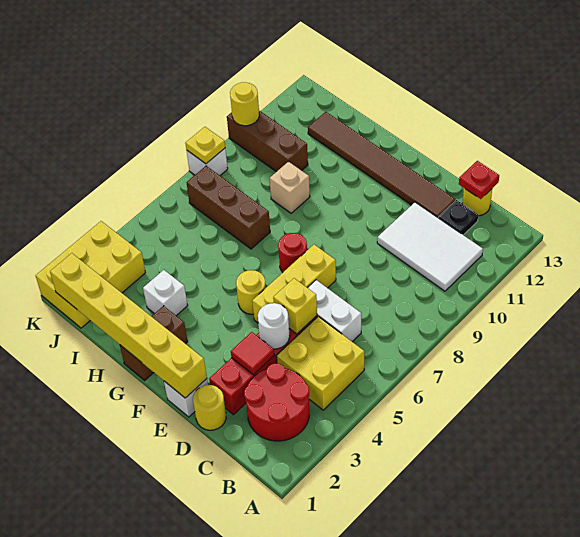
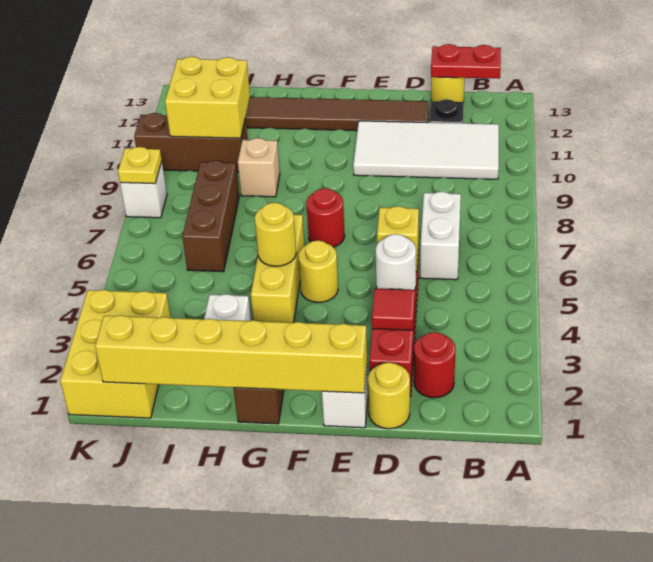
red round brick B2:C3 level 1 -> red round brick C2 level 1
yellow brick B4:C5 level 1 -> yellow brick I10:J11 level 2
white tile B10:D11 level 1 -> white tile B10:E11 level 1
white brick C6:D6 level 1 -> white brick C6:C7 level 1
red plate C13 level 2 -> red plate B13:C13 level 2
yellow brick E5:E7 level 1 -> yellow brick G4:G6 level 1
brown brick H7:J7 level 1 -> brown brick I6:I8 level 1
yellow round brick K10 level 2 -> yellow round brick G5 level 2

